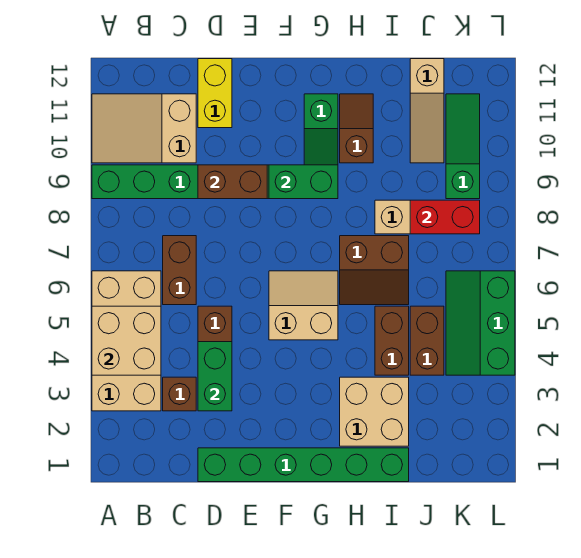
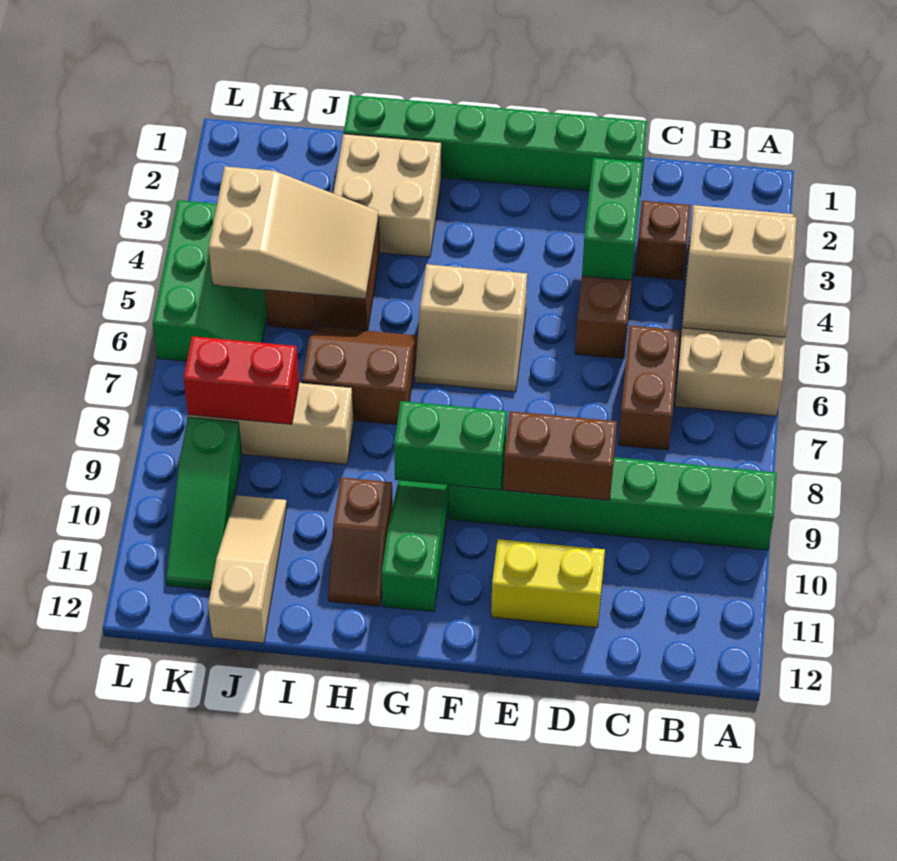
tan brick A4:B5 level 2 -> tan slope A4:B5 level 2 top 4
tan slope A10:C11 level 1 top C -> tan slope I4:K5 level 2 top K
yellow brick D11:D12 level 1 -> yellow brick D11:E11 level 1

